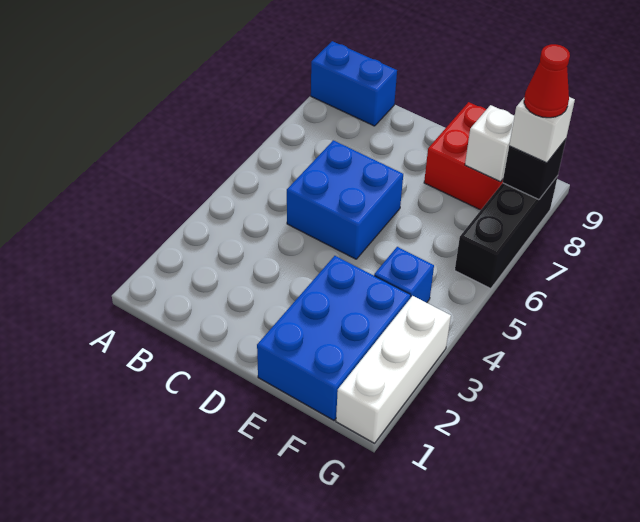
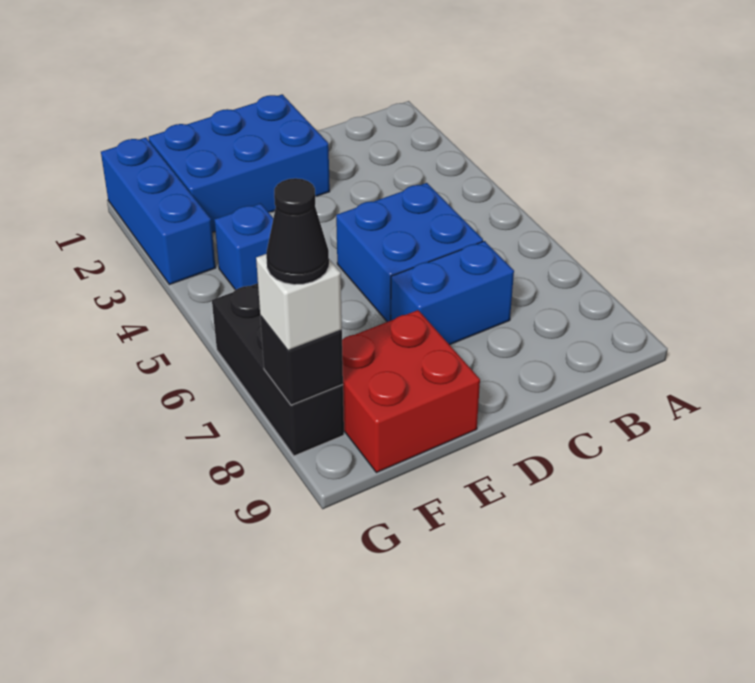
blue brick A9:B9 level 1 -> blue brick C7:D7 level 1
blue brick E1:F3 level 1 -> blue brick D1:F2 level 1
white brick F8 level 2 -> none
white brick G1:G3 level 1 -> blue brick G1:G3 level 1
red cone G8 level 4 -> black cone G8 level 4

